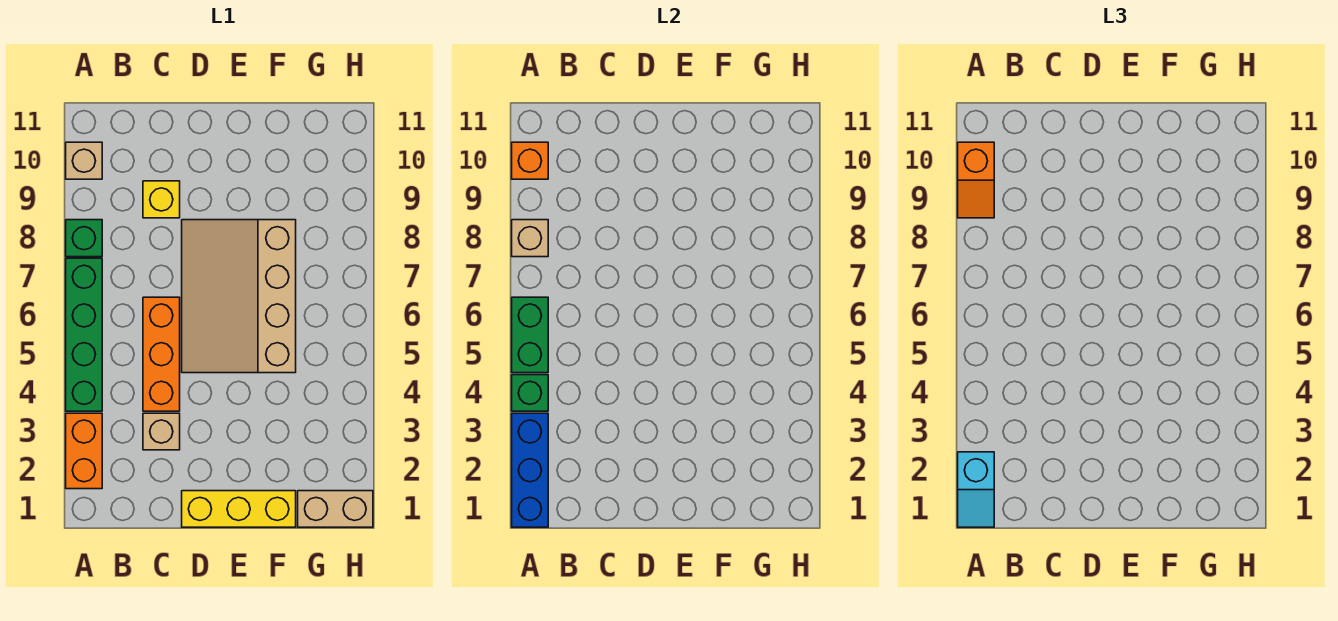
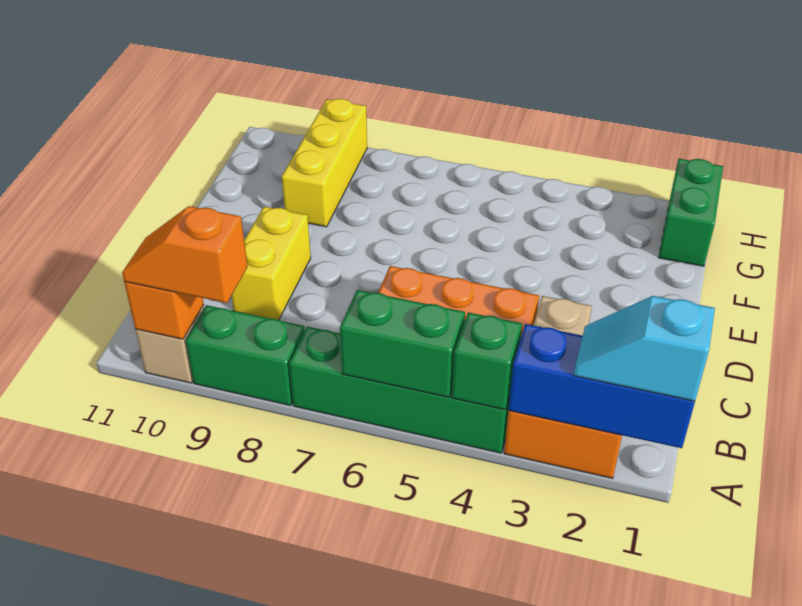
cyan slope A1:A2 level 3 top 2 -> cyan slope A1:A2 level 3 top 1
green brick A8 level 1 -> green brick A8:A9 level 1
tan brick A8 level 2 -> none
orange slope A9:A10 level 3 top 10 -> orange slope A9:A10 level 3 top 9
yellow brick C9 level 1 -> yellow brick C9:D9 level 1
yellow brick D1:F1 level 1 -> yellow brick F9:H9 level 1
tan slope D5:F8 level 1 top F -> none
tan brick G1:H1 level 1 -> green brick G1:H1 level 1

